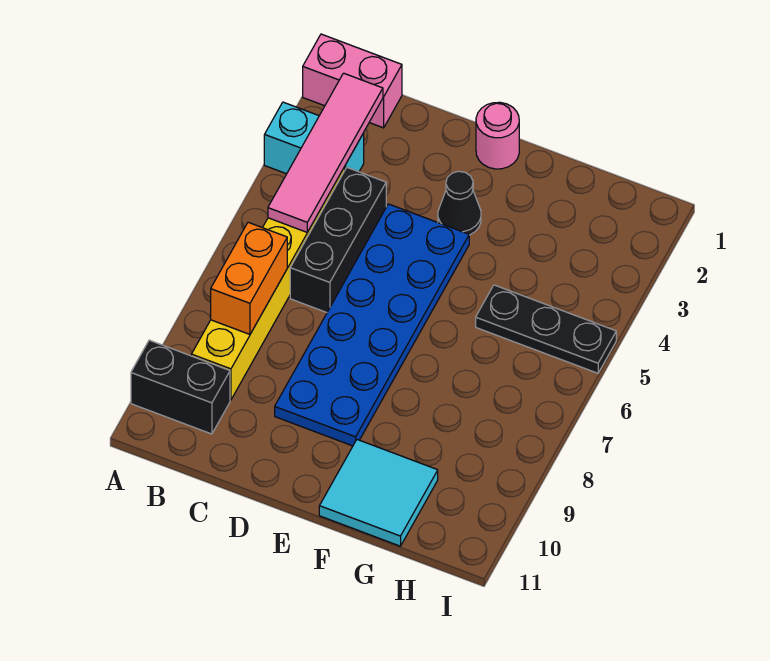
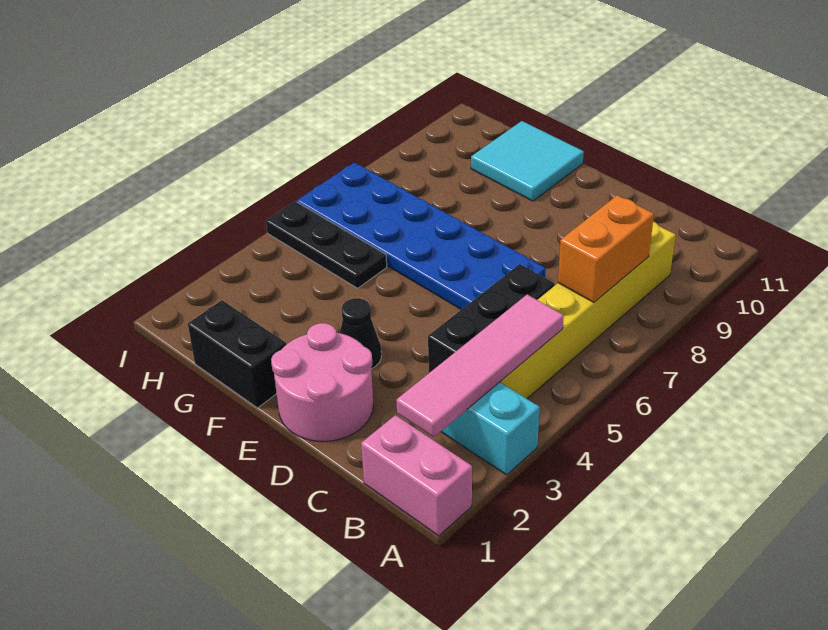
black brick A10:B10 level 1 -> black brick F1:G1 level 1
blue plate D4:E9 level 1 -> blue plate D6:I7 level 1
pink round brick E1 level 1 -> pink round brick D1:E2 level 1

